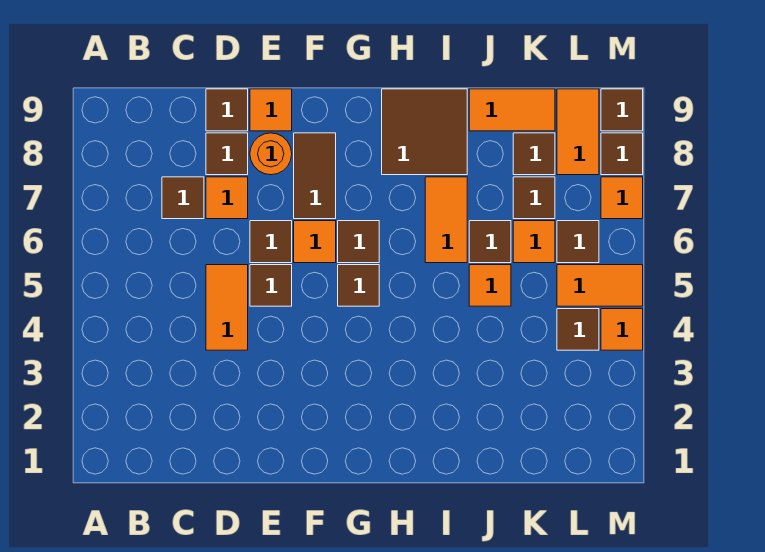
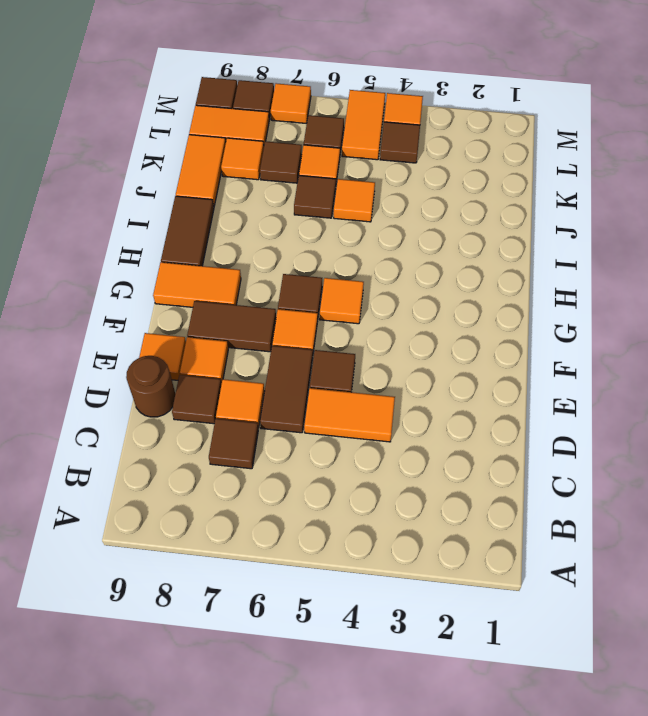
brown tile D9 level 1 -> brown round brick D9 level 1
brown tile E6 level 1 -> brown tile D6:E6 level 1
orange round brick E8 level 1 -> orange tile E8 level 1
brown tile G5 level 1 -> orange tile G5 level 1
brown tile H8:I9 level 1 -> brown tile H9:I9 level 1
orange tile I6:I7 level 1 -> orange tile G8:G9 level 1
brown tile K8 level 1 -> orange tile K8 level 1

